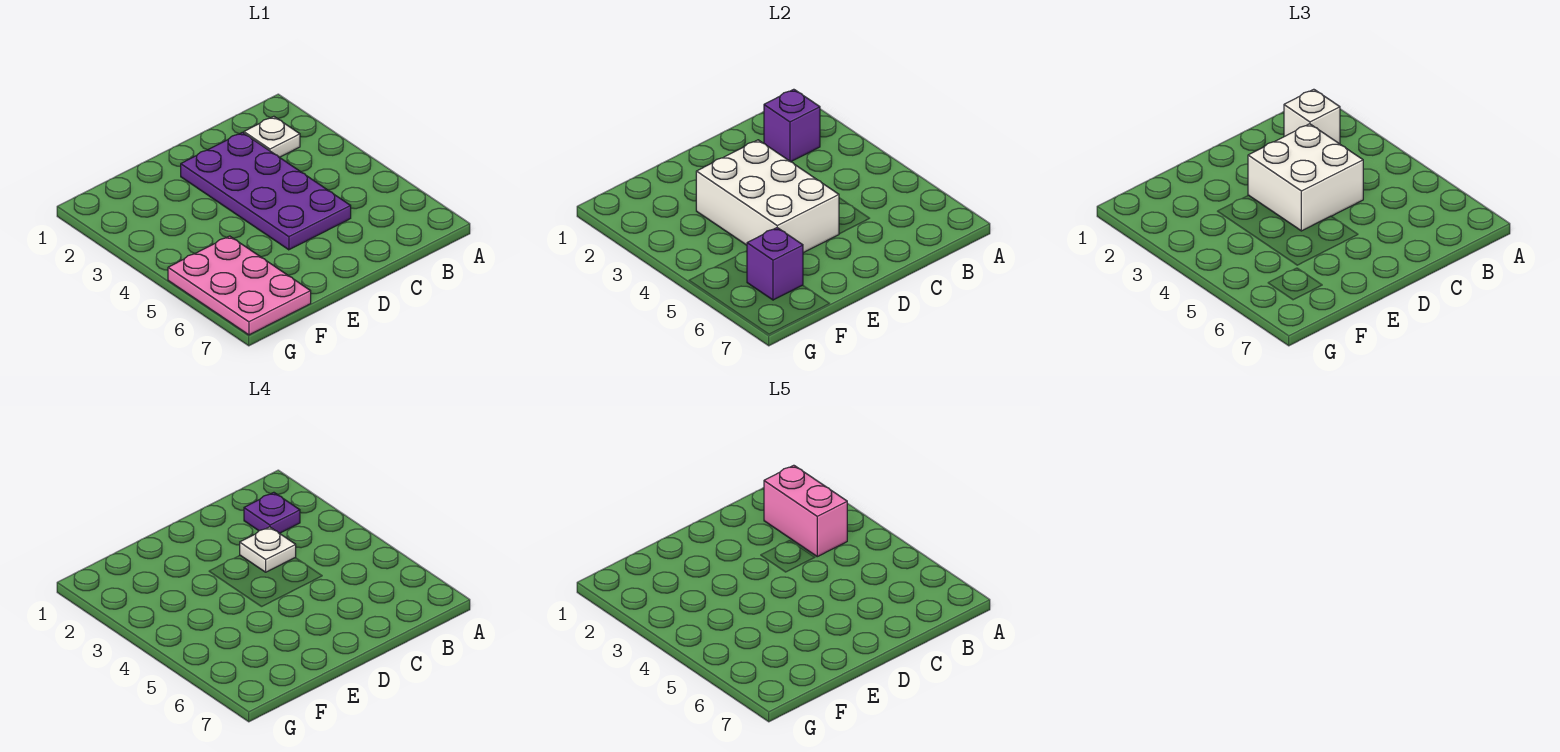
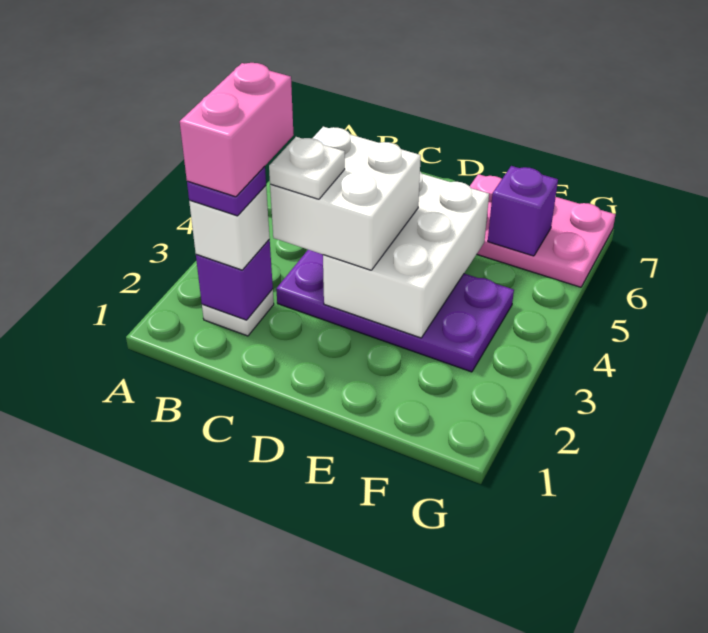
purple plate C2:D5 level 1 -> purple plate C3:F4 level 1
pink plate F5:G7 level 1 -> pink plate E6:G7 level 1

